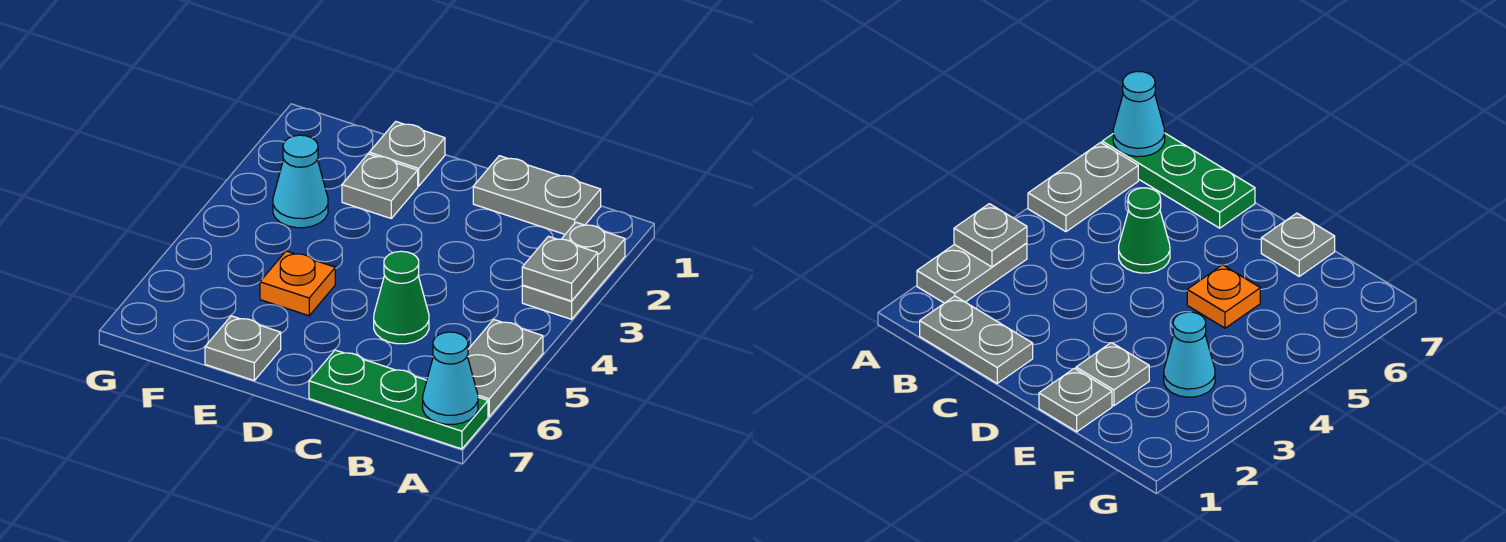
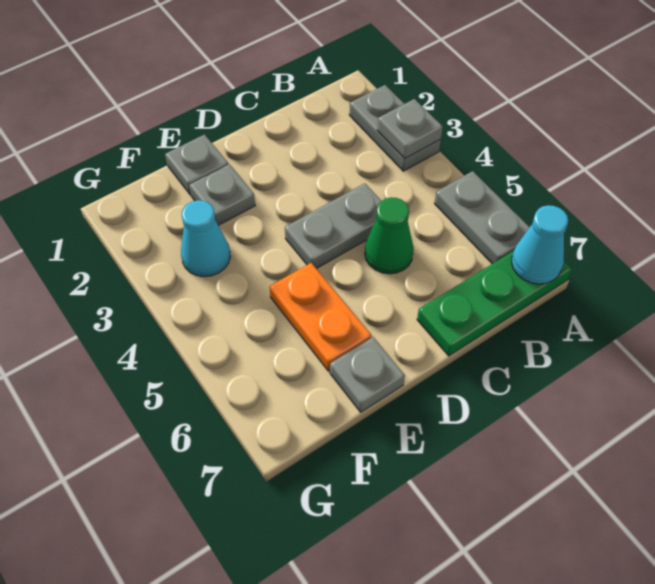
grey plate B1:C1 level 1 -> grey plate C4:D4 level 1
orange plate E5 level 1 -> orange plate E5:E6 level 1

